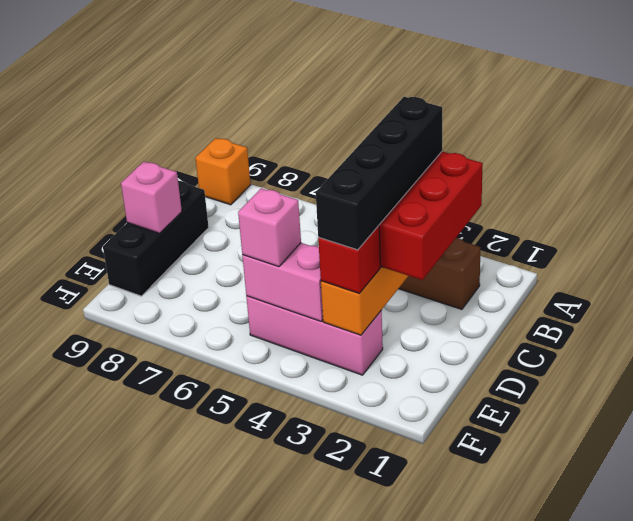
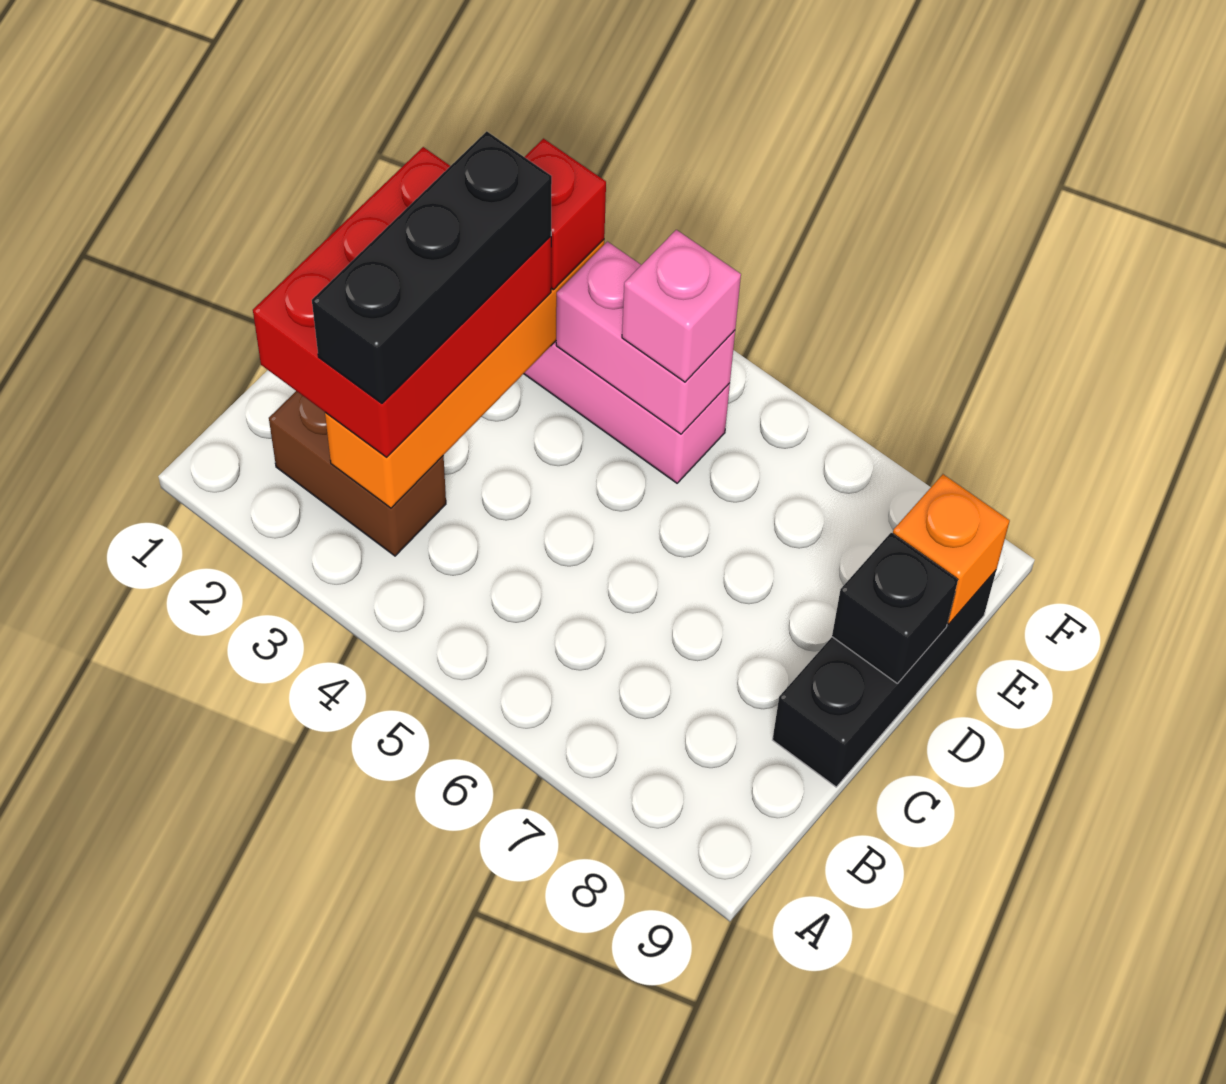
orange brick A9 level 1 -> orange brick E9 level 2
black brick B3:E3 level 4 -> black brick B3:D3 level 4
pink brick D9 level 2 -> black brick D9 level 2

